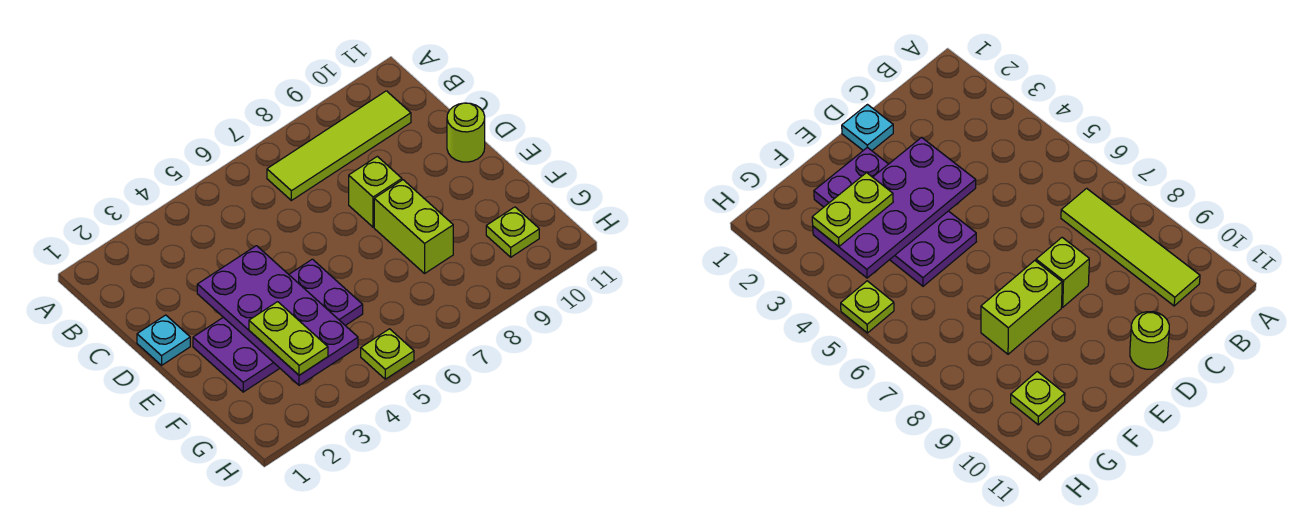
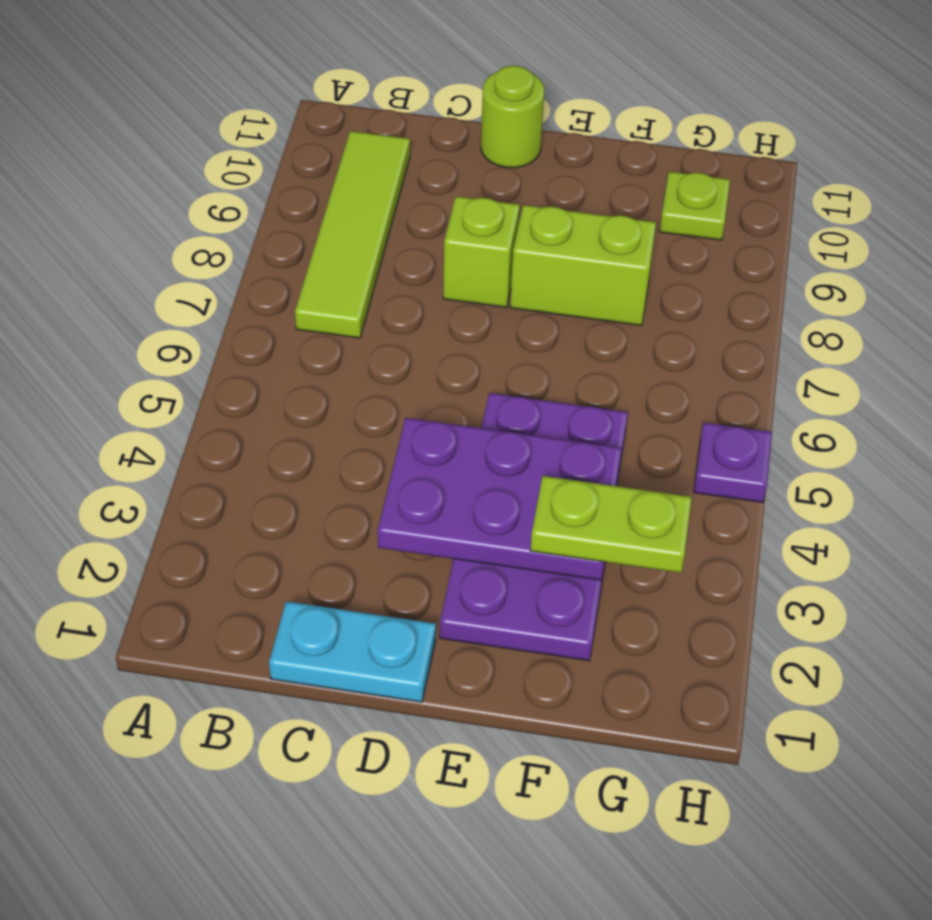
cyan plate D1 level 1 -> cyan plate C1:D1 level 1
purple plate D3:G4 level 2 -> purple plate D3:F4 level 2
lime plate H5 level 1 -> purple plate H5 level 1

